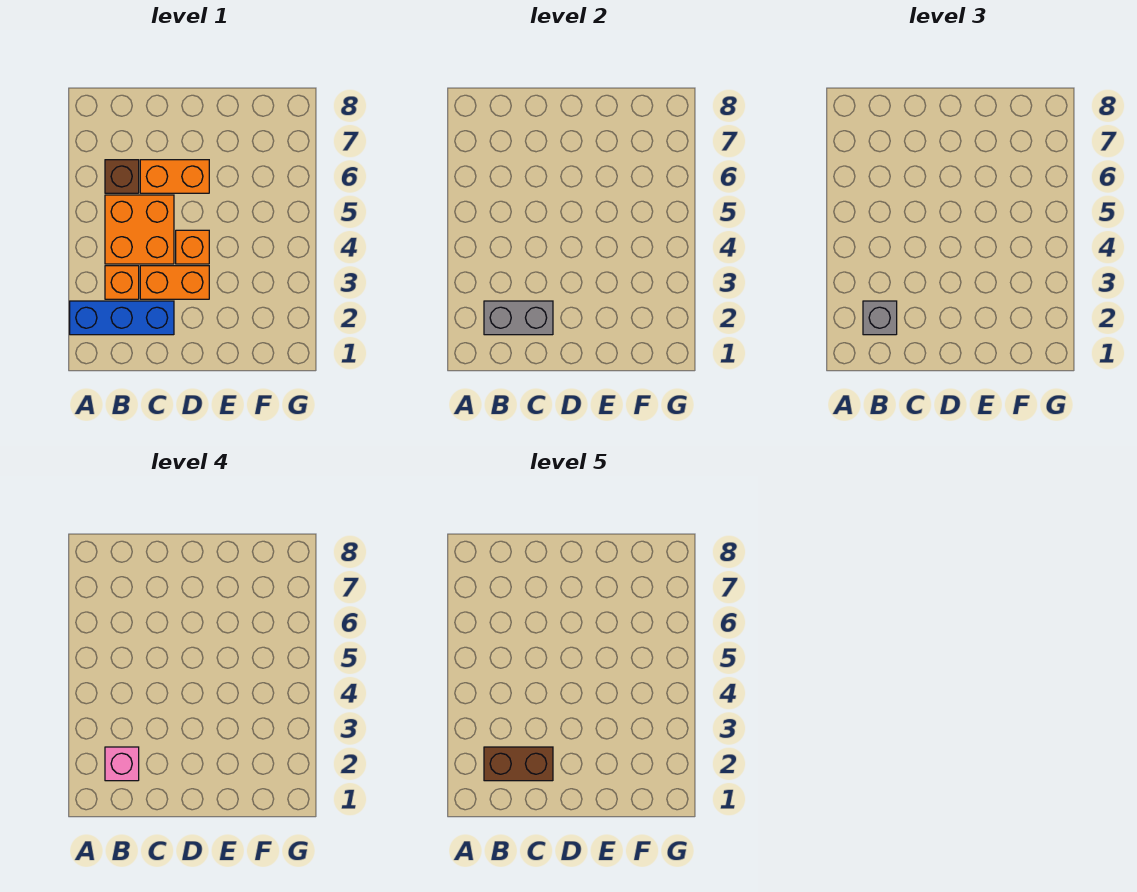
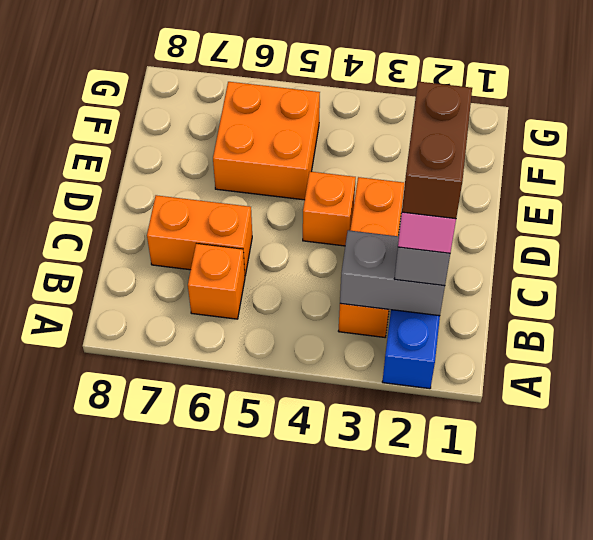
grey brick B2:C2 level 2 -> grey brick B2:B3 level 2
orange brick B4:C5 level 1 -> orange brick E5:F6 level 1
brown brick B6 level 1 -> orange brick B6 level 1
orange brick C6:D6 level 1 -> orange brick C6:C7 level 1

